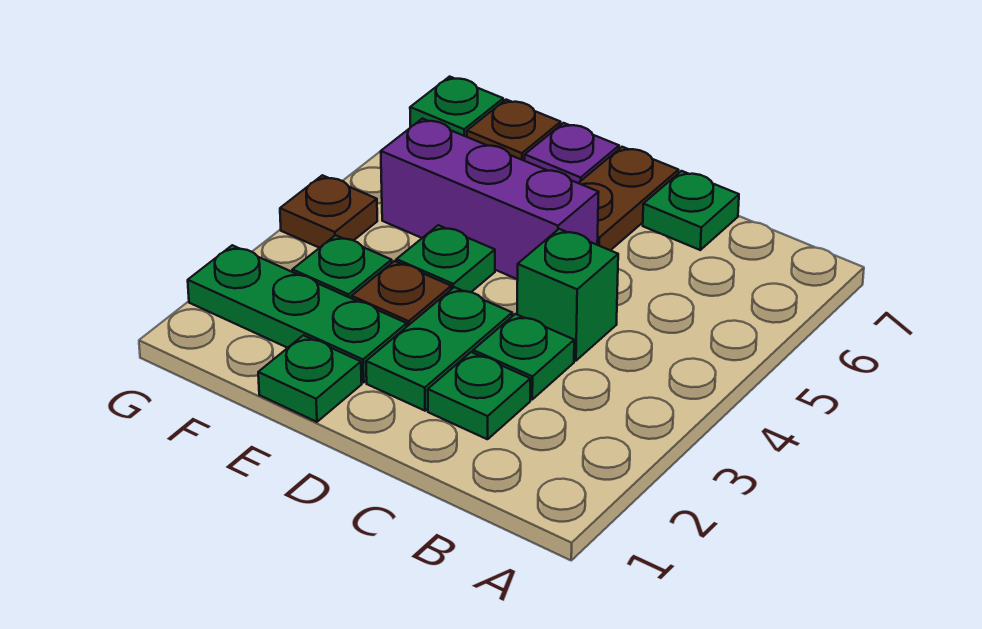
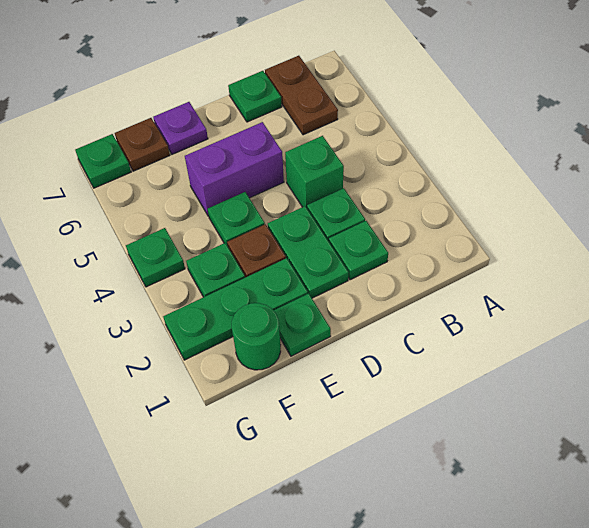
purple brick D5:F5 level 1 -> purple brick D5:E5 level 1
brown plate D6:D7 level 1 -> brown plate B6:B7 level 1
none -> green round brick F1 level 1
brown plate G4 level 1 -> green plate G4 level 1

